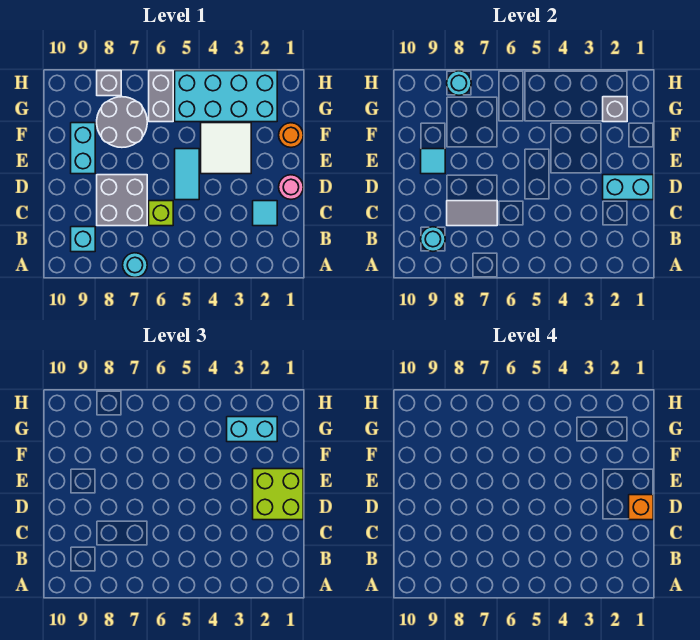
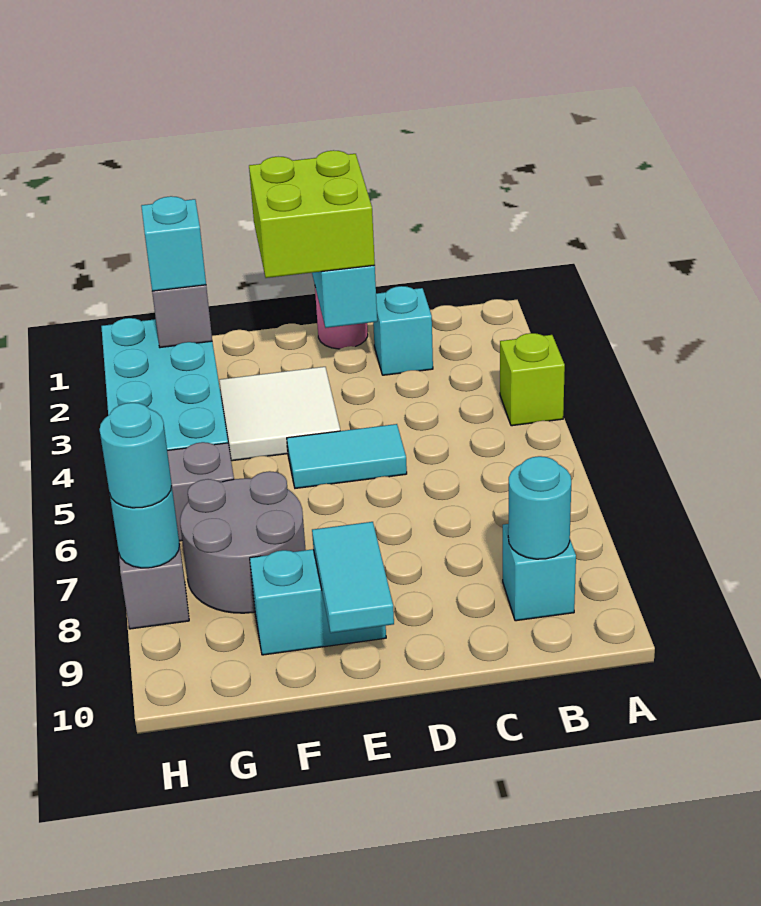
cyan round brick A7 level 1 -> cyan round brick H8 level 3
cyan tile C2 level 1 -> cyan brick C2 level 1
lime brick C6 level 1 -> lime brick A4 level 1
grey brick C7:D8 level 1 -> none
grey tile C7:C8 level 2 -> none
orange brick D1 level 4 -> none
cyan tile E9 level 2 -> cyan tile E9:E10 level 2
orange round brick F1 level 1 -> none
cyan brick G2:G3 level 3 -> cyan brick G2 level 3

